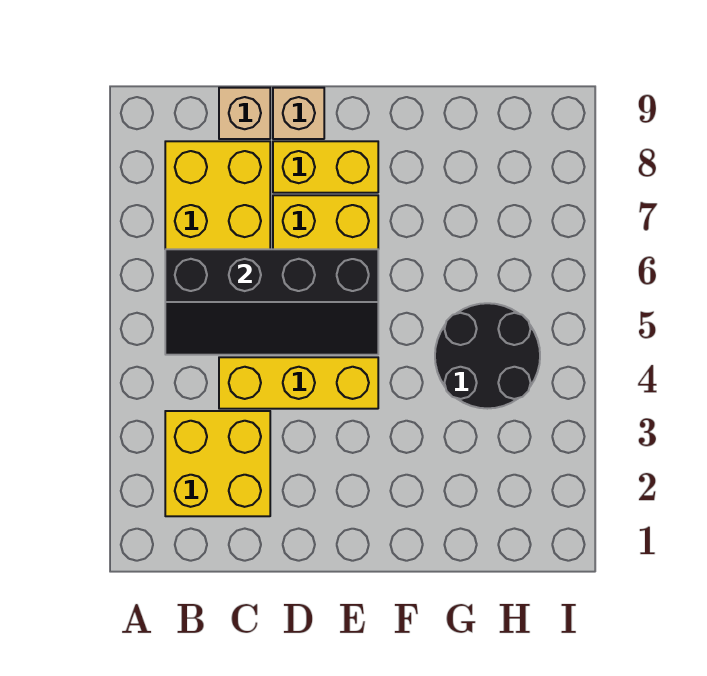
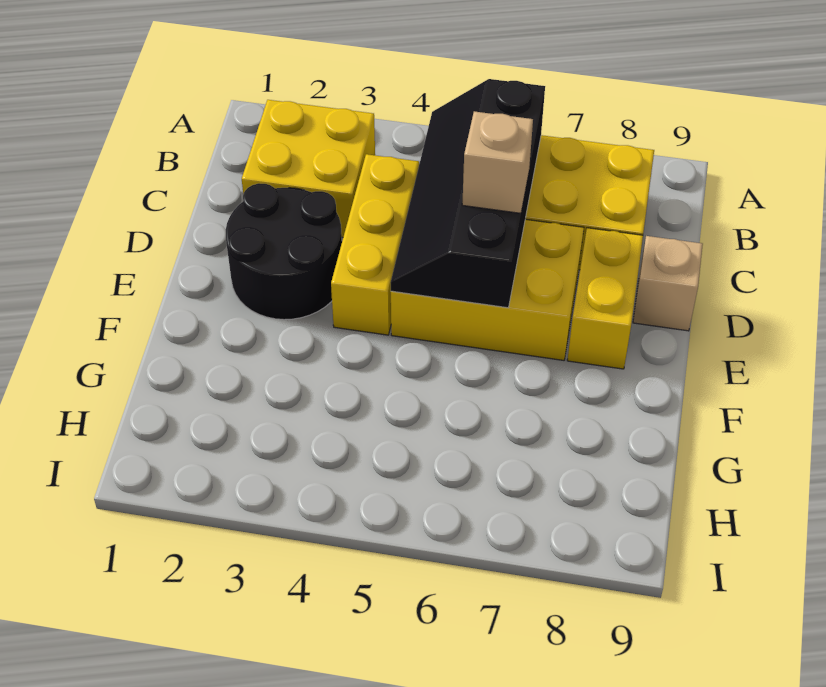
tan brick C9 level 1 -> tan brick D6 level 3
black round brick G4:H5 level 1 -> black round brick D2:E3 level 1

